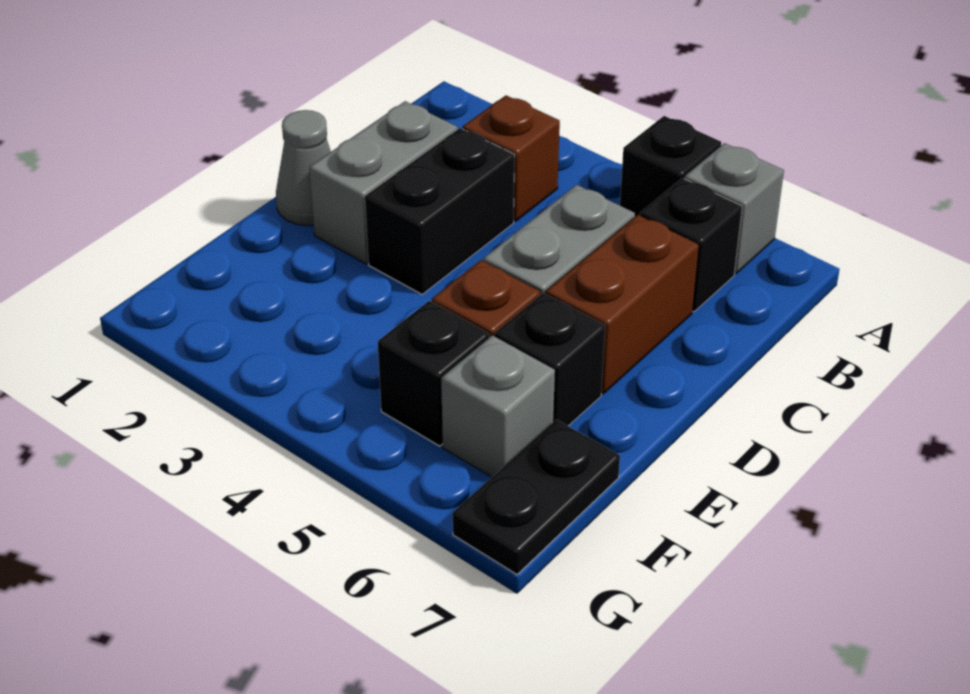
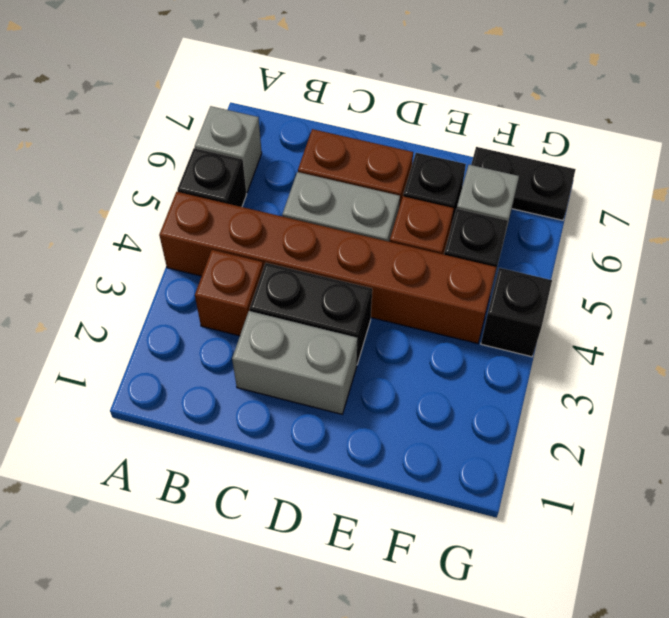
none -> brown brick A4:F4 level 1
black brick B6 level 1 -> black brick G4 level 1
grey cone D1 level 1 -> none

